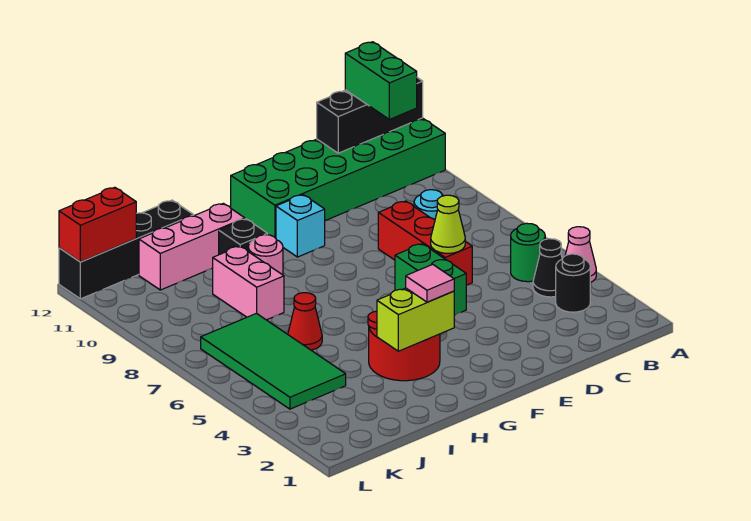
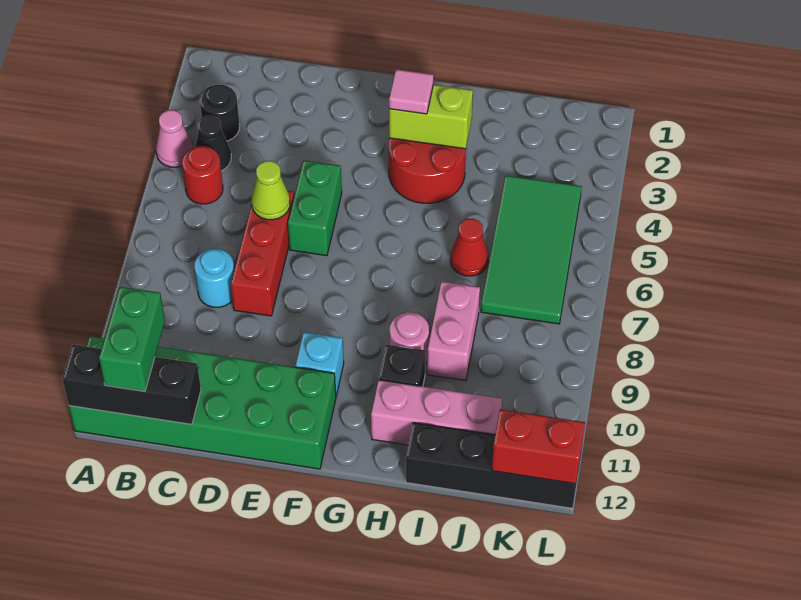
green round brick B5 level 1 -> red round brick B5 level 1

